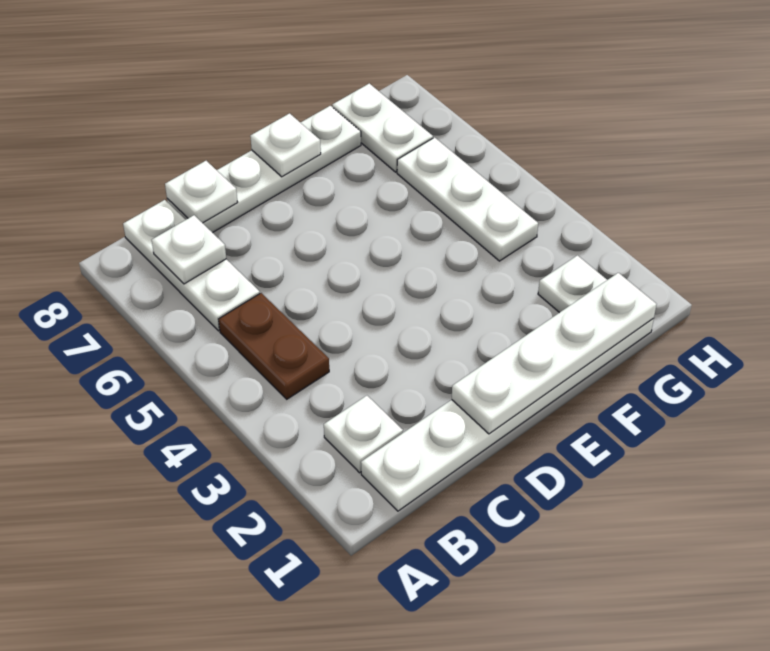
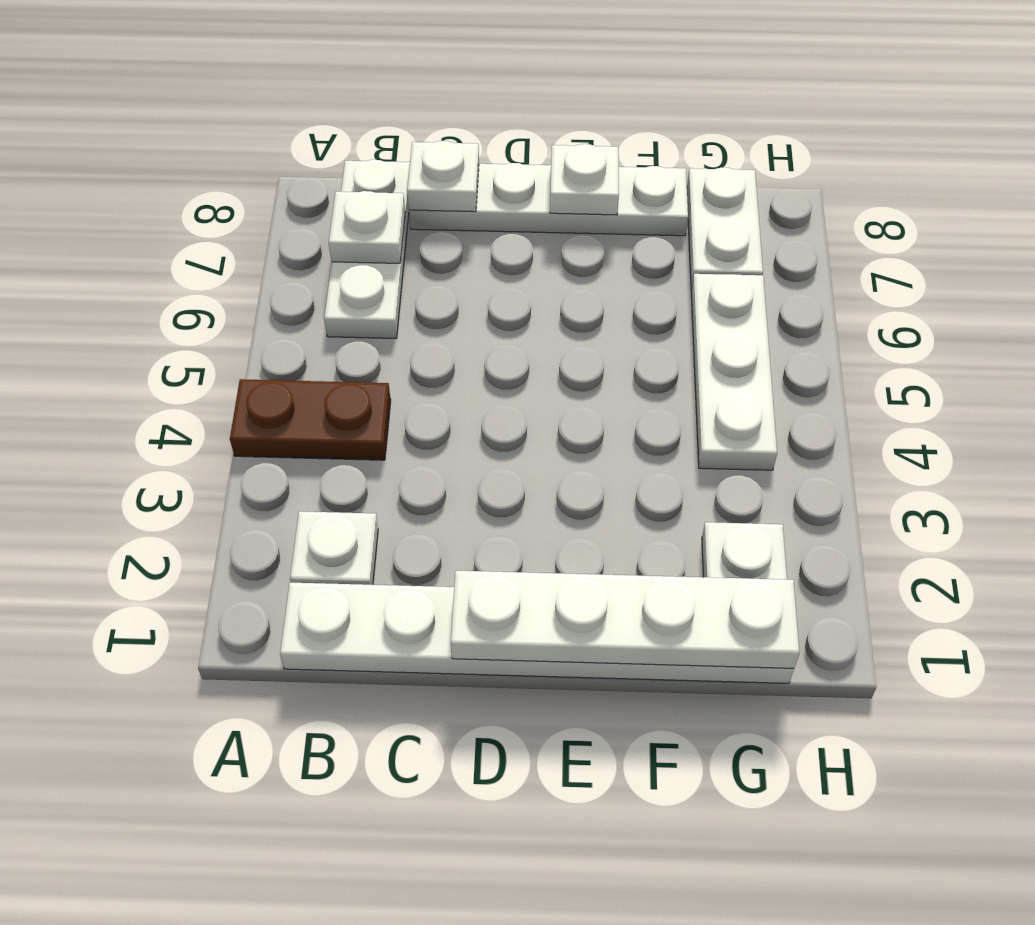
brown plate B4:B5 level 1 -> brown plate A4:B4 level 1

